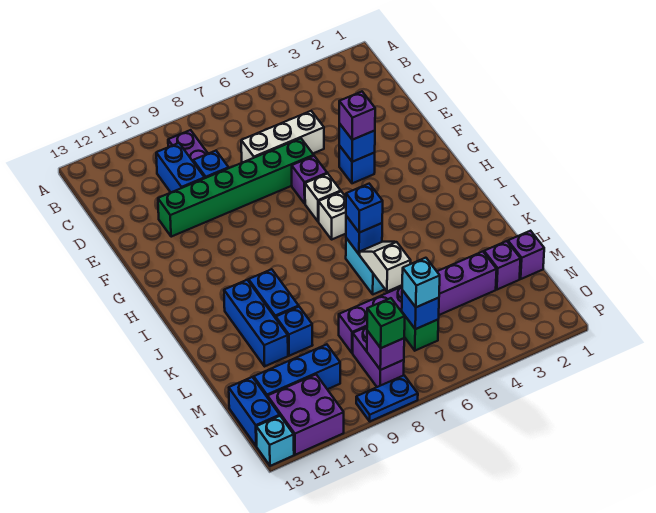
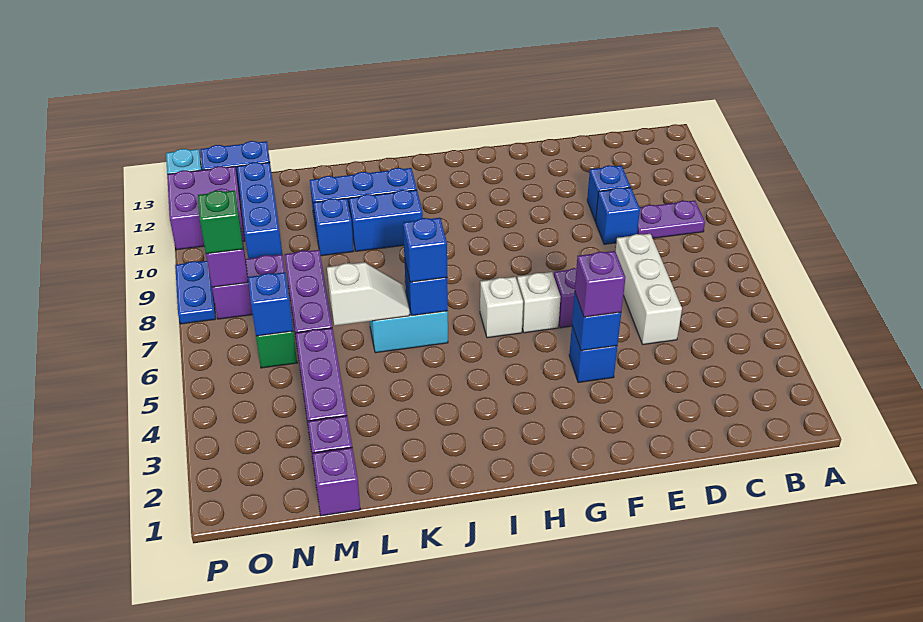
blue brick C10:D10 level 1 -> blue brick D10 level 1
green brick E6:E11 level 1 -> none
cyan brick N6 level 3 -> none

